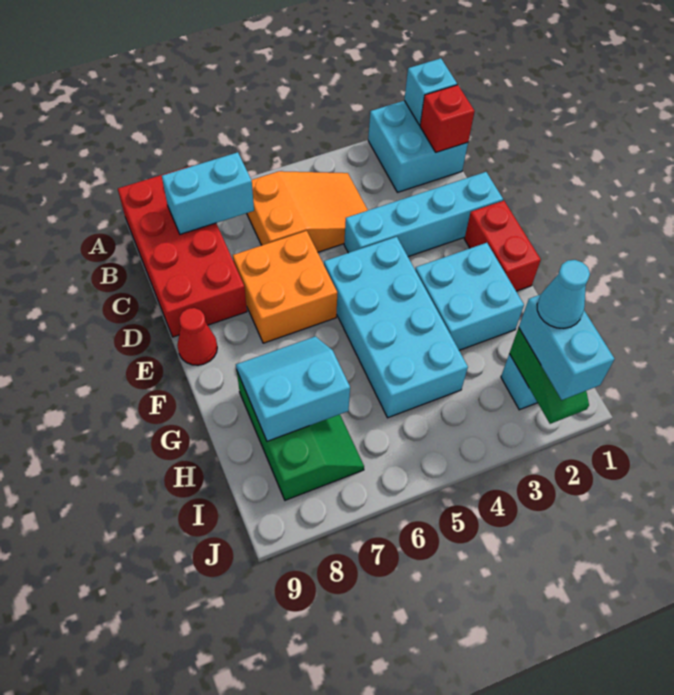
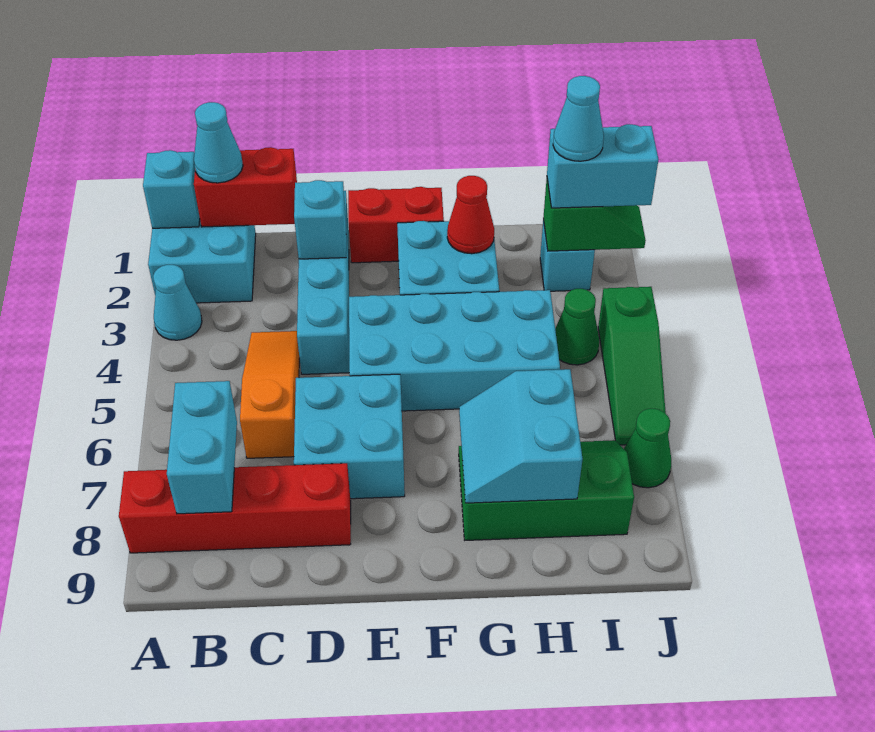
none -> cyan cone A3 level 1
red brick A8:D9 level 1 -> red brick A8:D8 level 1
red brick B1 level 2 -> red brick B1:C1 level 2
none -> cyan cone B1 level 3
orange slope B4:C6 level 1 top 6 -> orange slope C4:C6 level 1 top 6
none -> cyan brick D2 level 2
orange brick D6:E7 level 1 -> cyan brick D6:E7 level 1
red cone E9 level 1 -> red cone G2 level 2
none -> green cone I4 level 1
none -> green slope J4:J6 level 1 top 4
none -> green cone J7 level 1

